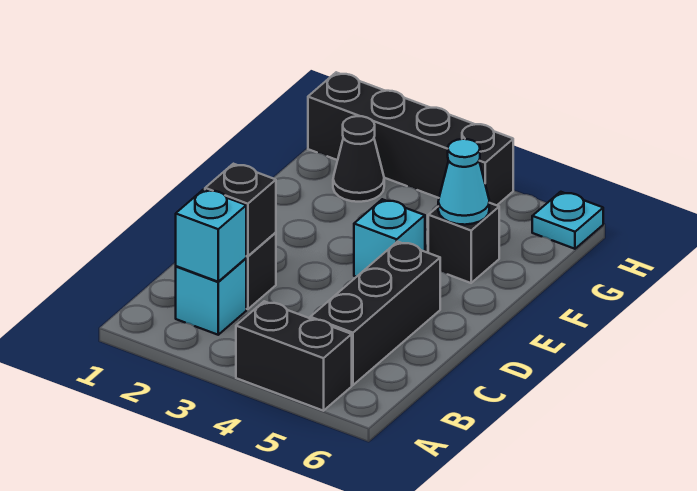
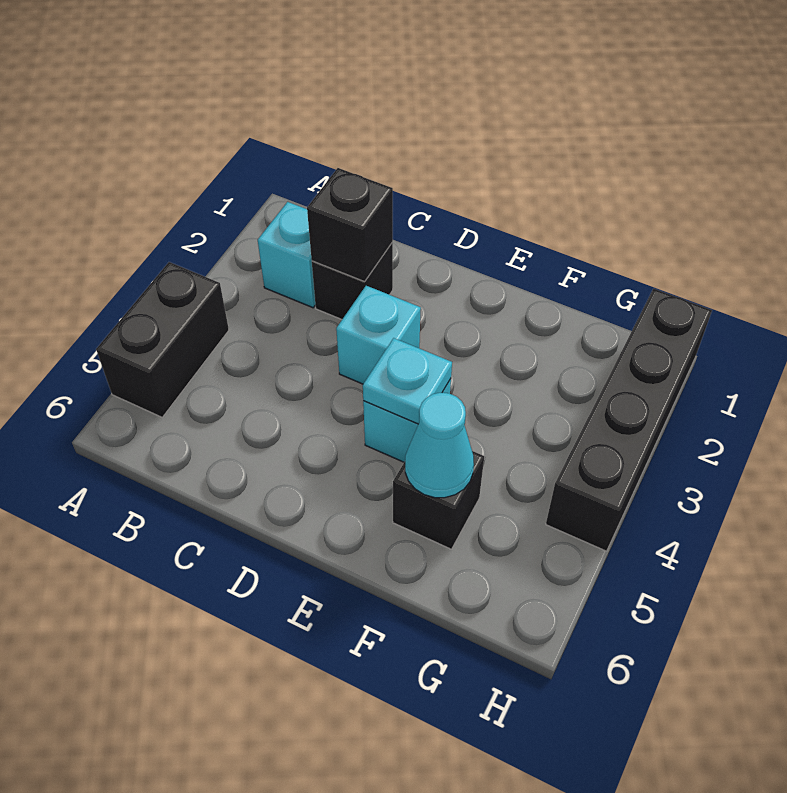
cyan brick B2 level 2 -> cyan brick D3 level 1
black brick B5:D5 level 1 -> none
black cone G2 level 1 -> none
cyan plate H6 level 1 -> cyan plate E4 level 2

